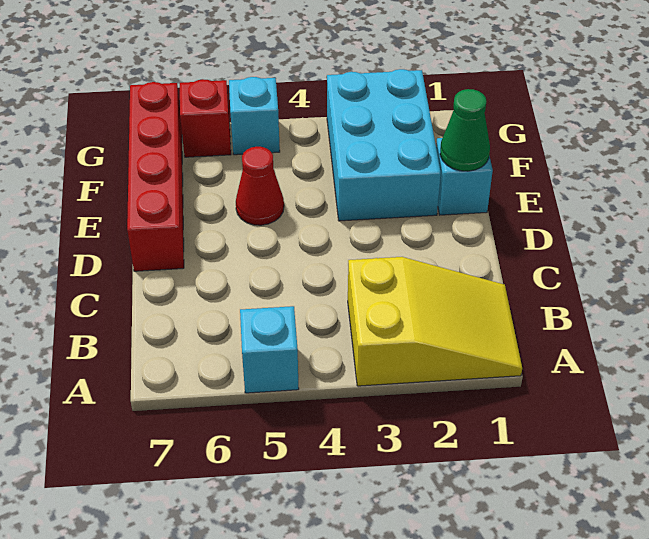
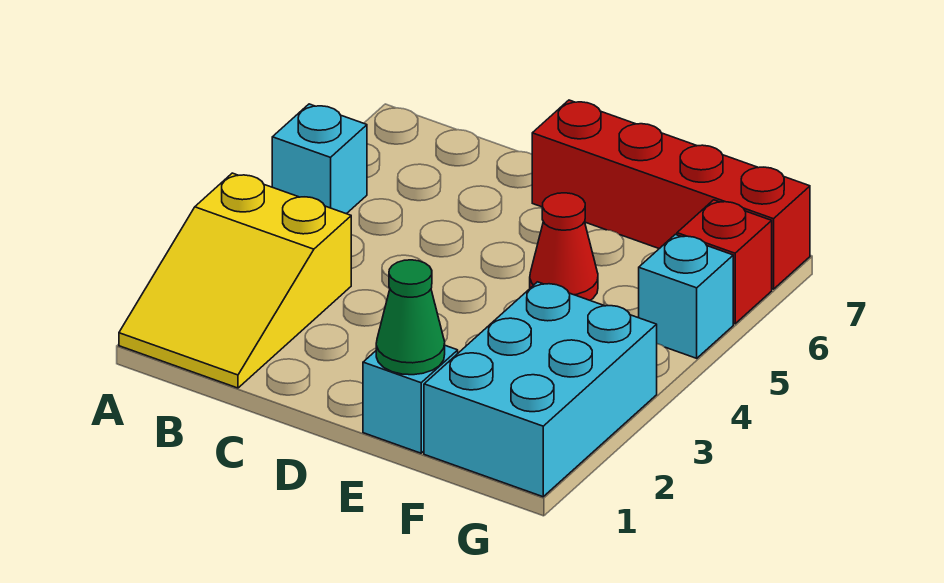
cyan brick E2:G3 level 1 -> cyan brick F1:G3 level 1

